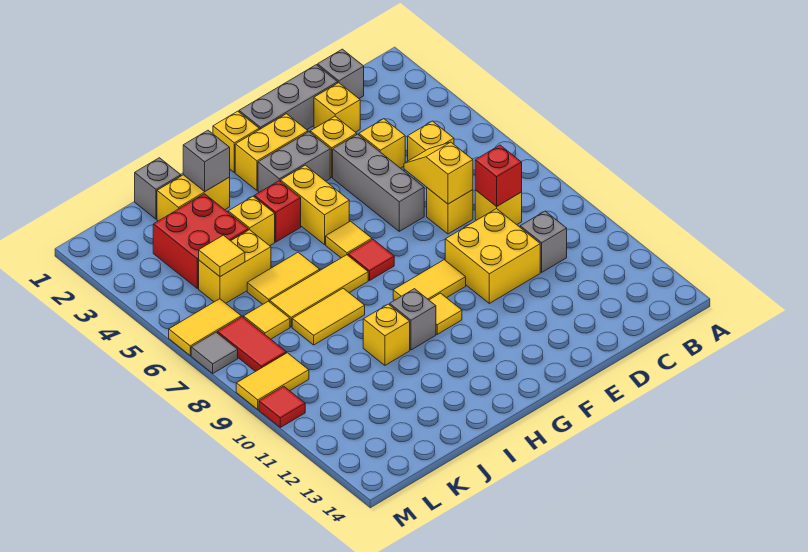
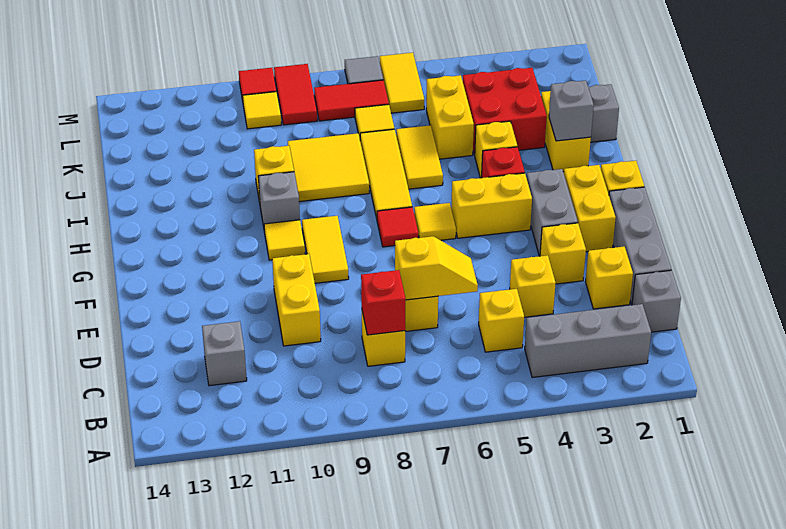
grey brick C10 level 1 -> grey brick C12 level 1
yellow brick D9:E10 level 1 -> yellow brick D10:E10 level 1
grey brick E4:E6 level 1 -> grey brick B2:B4 level 1
yellow tile I8:J8 level 1 -> yellow tile I8:J9 level 1
yellow tile K5 level 2 -> yellow tile L10 level 1
yellow tile L9:M9 level 1 -> red tile L9:M9 level 1

